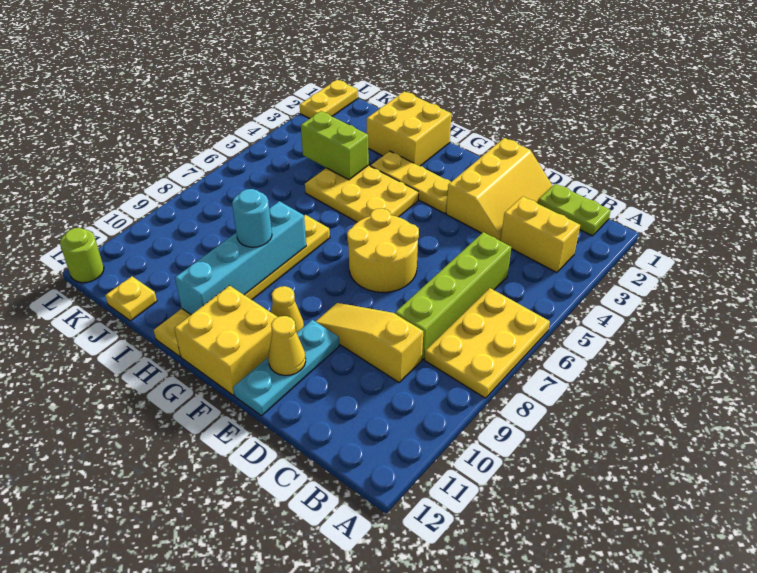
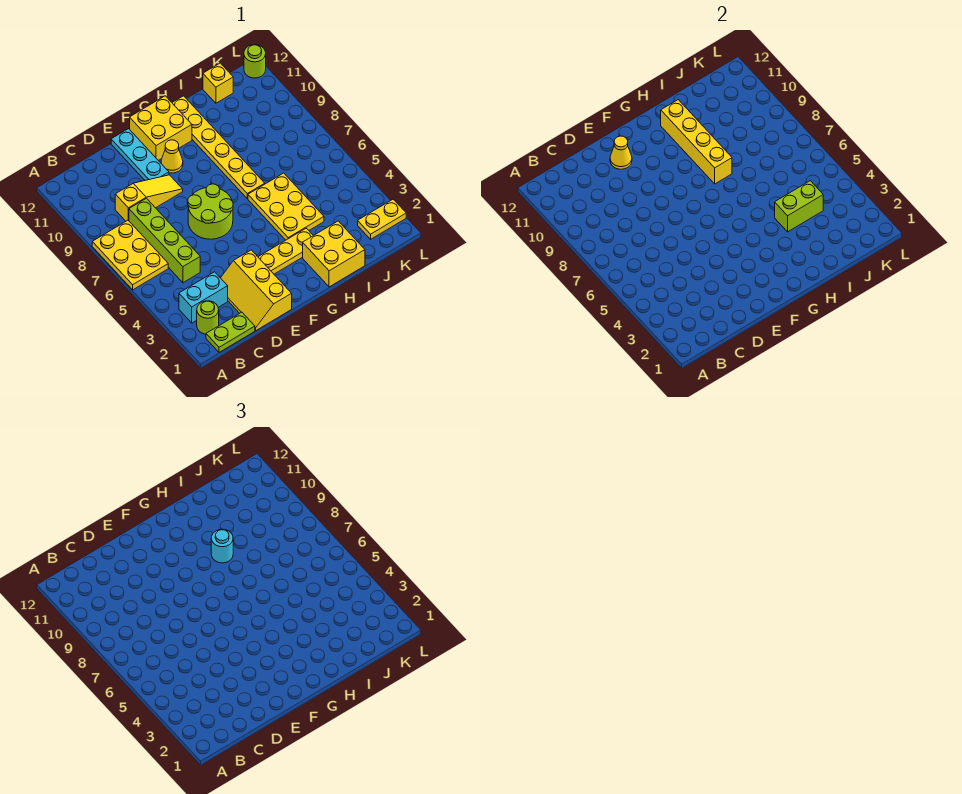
none -> lime round brick B2 level 1
yellow brick B3:C3 level 1 -> cyan brick B3:C3 level 1
yellow round brick E6:F7 level 1 -> lime round brick E6:F7 level 1
yellow plate G4:I5 level 1 -> yellow plate H4:I6 level 1
cyan brick H8:H11 level 2 -> yellow brick H8:H11 level 2
yellow plate J12 level 1 -> yellow brick J12 level 1
yellow plate L1:L2 level 1 -> yellow plate K2:L2 level 1

